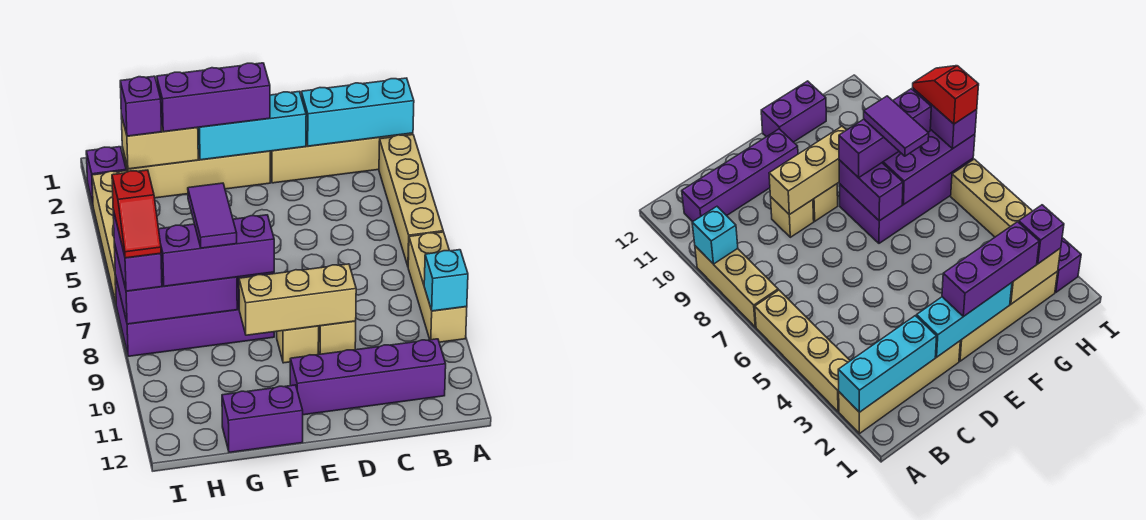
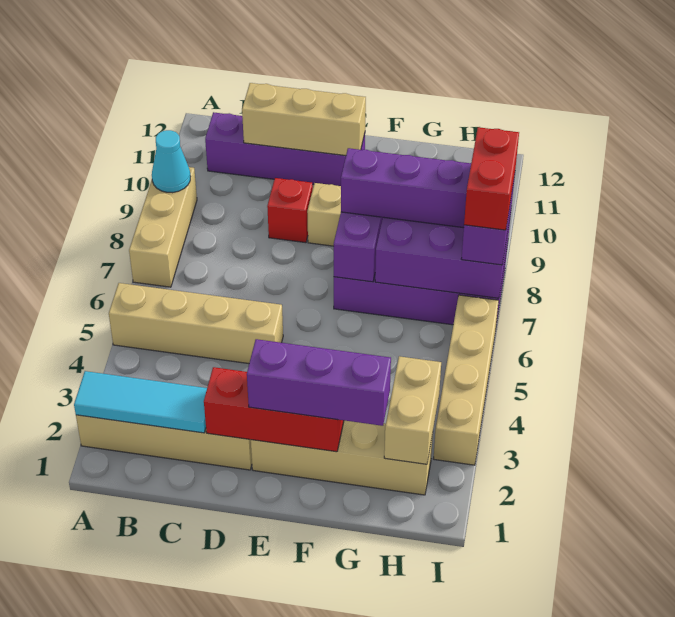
cyan brick A2:C2 level 2 -> cyan tile A2:C2 level 2
tan brick A3:A6 level 1 -> tan brick A5:D5 level 1
cyan brick A9 level 2 -> cyan cone A9 level 2
cyan brick D2:F2 level 2 -> red brick D2:F2 level 2
tan brick D9 level 1 -> red brick D9 level 1
tan brick D9:F9 level 2 -> tan brick C11:E11 level 2
purple brick F12:G12 level 1 -> none
tan brick G2:H2 level 2 -> tan brick H2:H3 level 2
purple tile G7:G8 level 4 -> none
purple brick H2 level 3 -> none
purple brick I2 level 1 -> none
red slope I7:I8 level 4 top 7 -> red brick I7:I8 level 4

